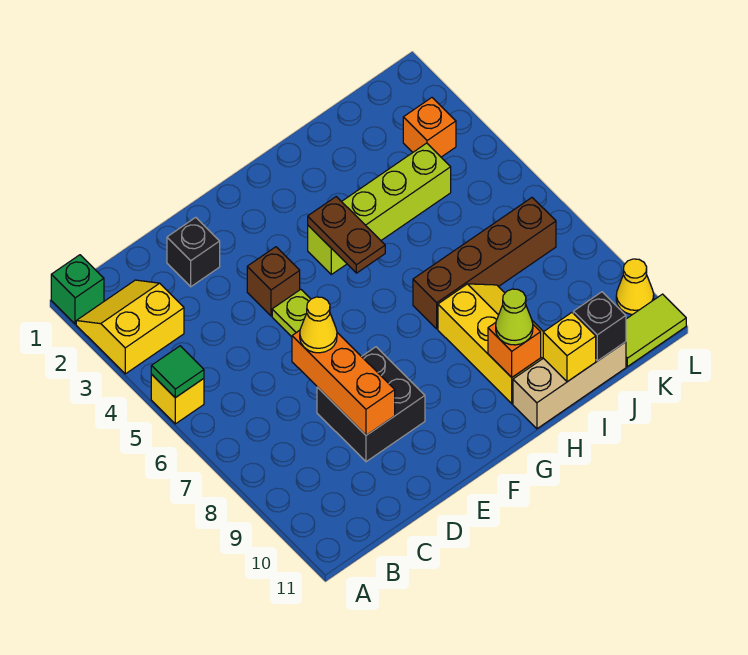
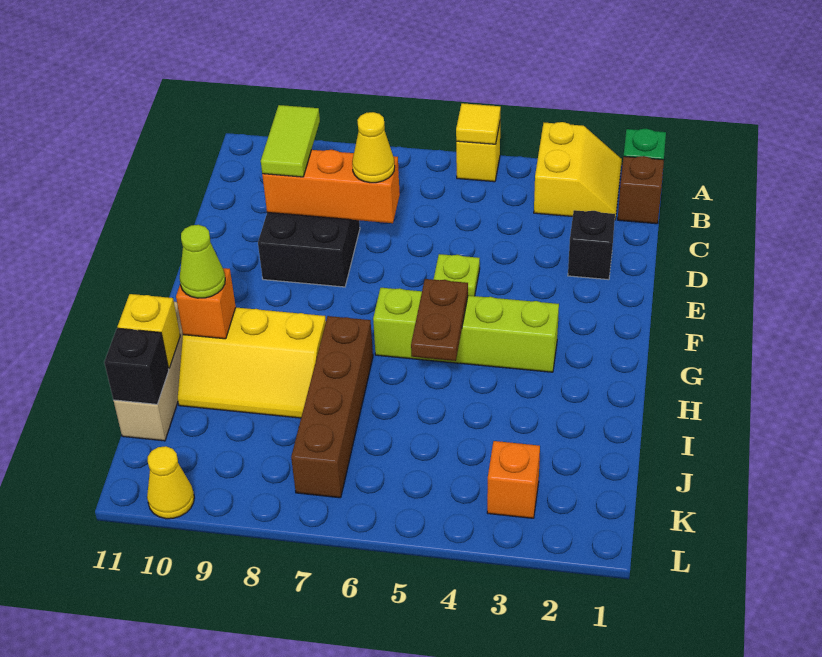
green tile A5 level 2 -> yellow tile A5 level 2
brown brick E4 level 1 -> brown brick B1 level 1
lime brick G4:J4 level 1 -> lime brick G3:G6 level 1
brown plate G4:G5 level 2 -> brown plate G5:H5 level 2
lime tile K11:L11 level 1 -> lime tile C9:D9 level 3

